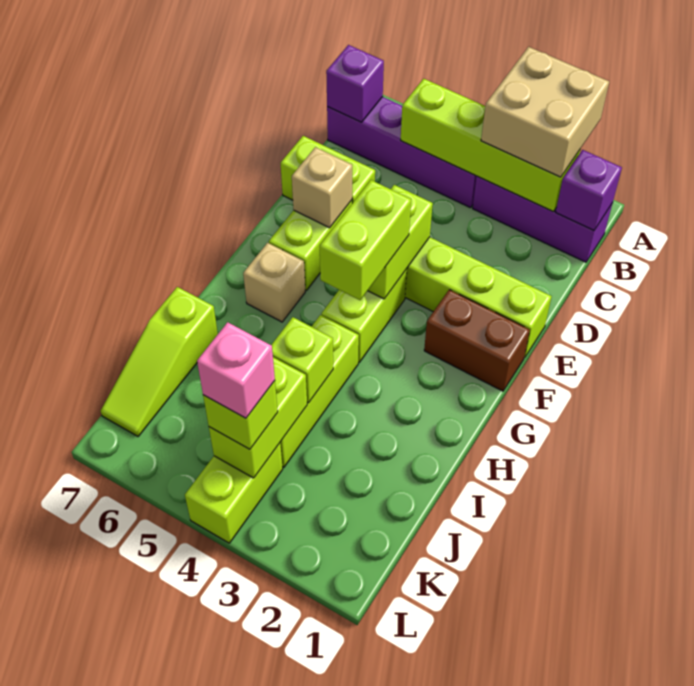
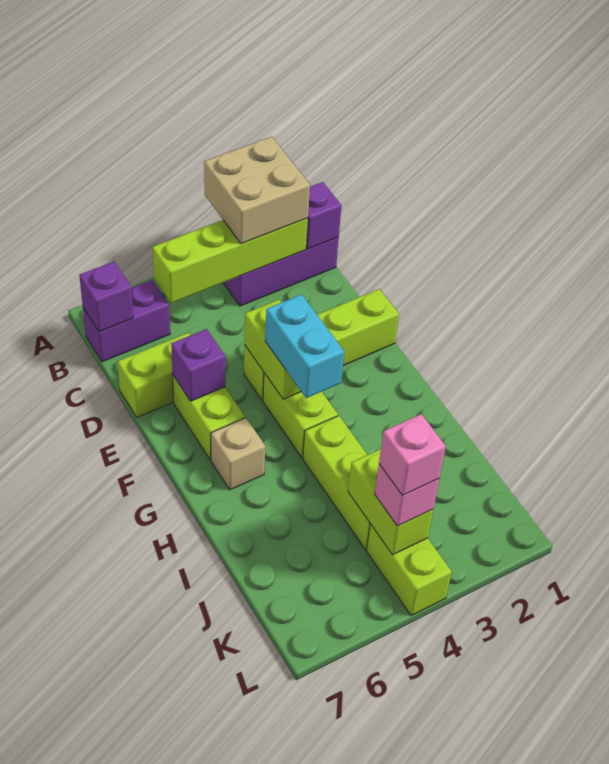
purple brick B4:B7 level 1 -> purple brick B6:B7 level 1
tan brick E6 level 2 -> purple brick E6 level 2
brown brick F1:F2 level 1 -> none
lime brick F4:G4 level 3 -> cyan brick F4:G4 level 3
lime brick I4 level 2 -> none
lime slope I7:K7 level 1 top I -> none
lime brick K4 level 3 -> pink brick K4 level 3

